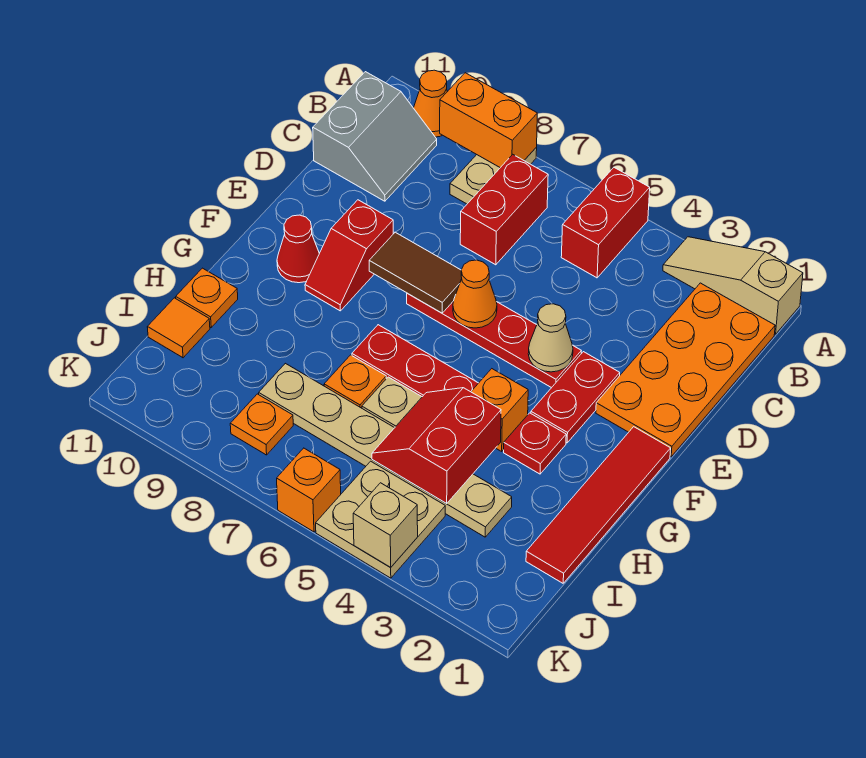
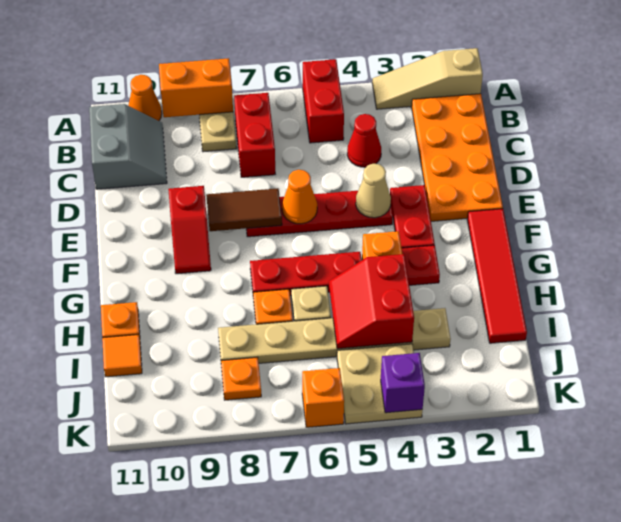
red cone F10 level 1 -> red cone C4 level 1
tan brick K4 level 2 -> purple brick K4 level 2

